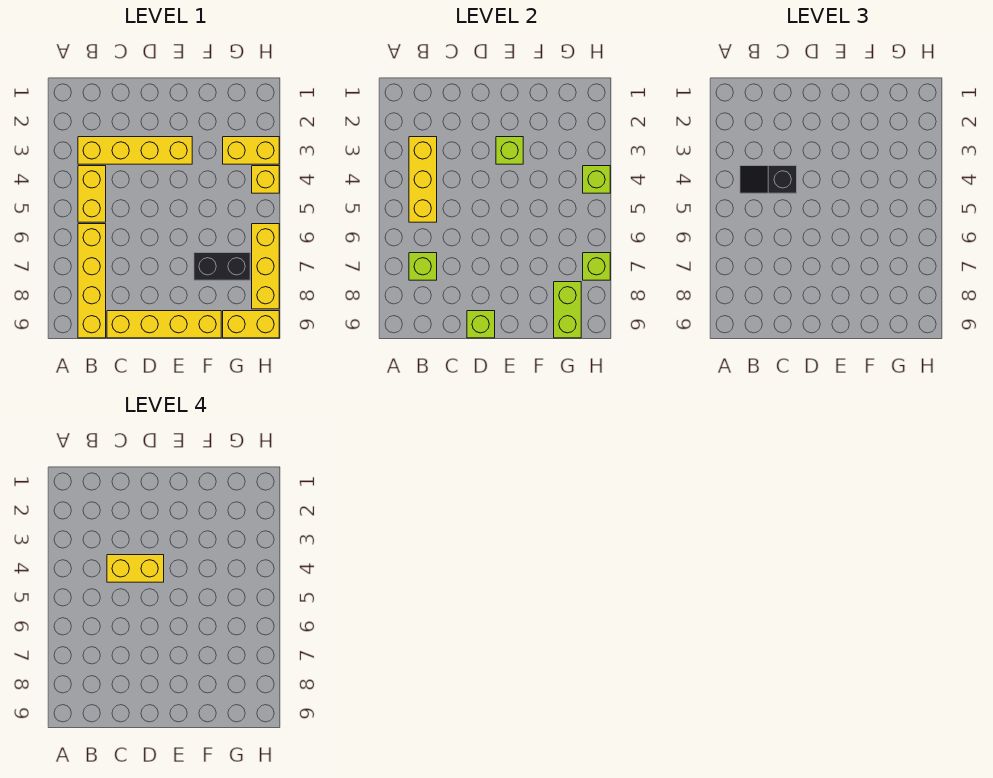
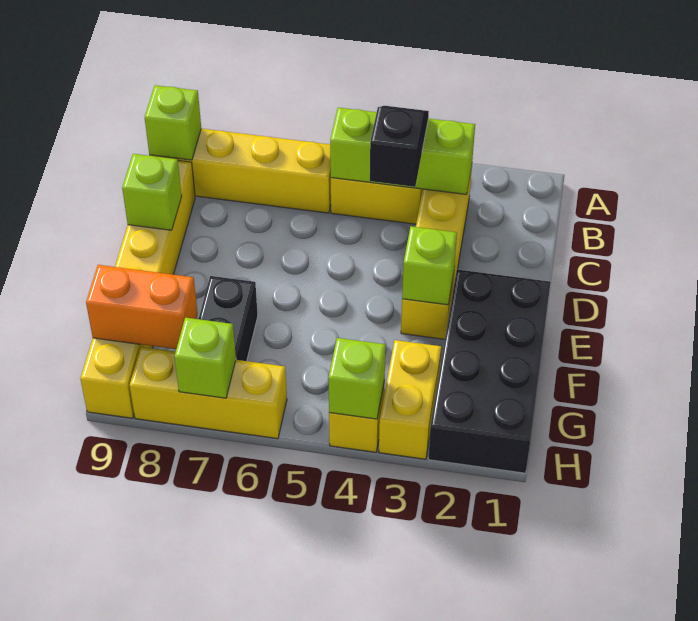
yellow brick B3:B5 level 2 -> lime brick B3:B5 level 2
lime brick B7 level 2 -> lime brick B9 level 2
yellow brick C4:D4 level 4 -> none
none -> black brick E1:H2 level 1
lime brick G8:G9 level 2 -> orange brick G8:G9 level 2

